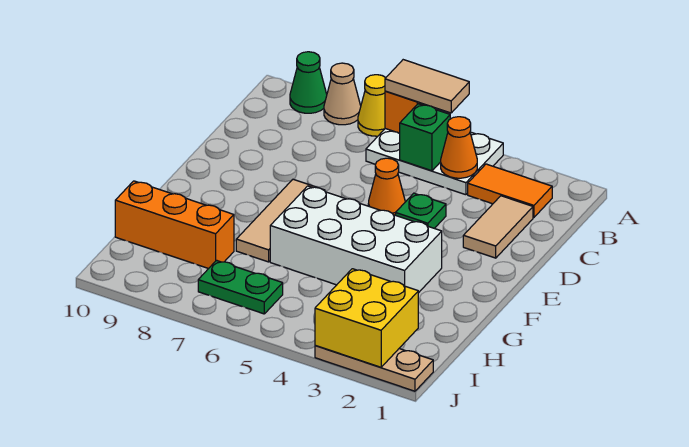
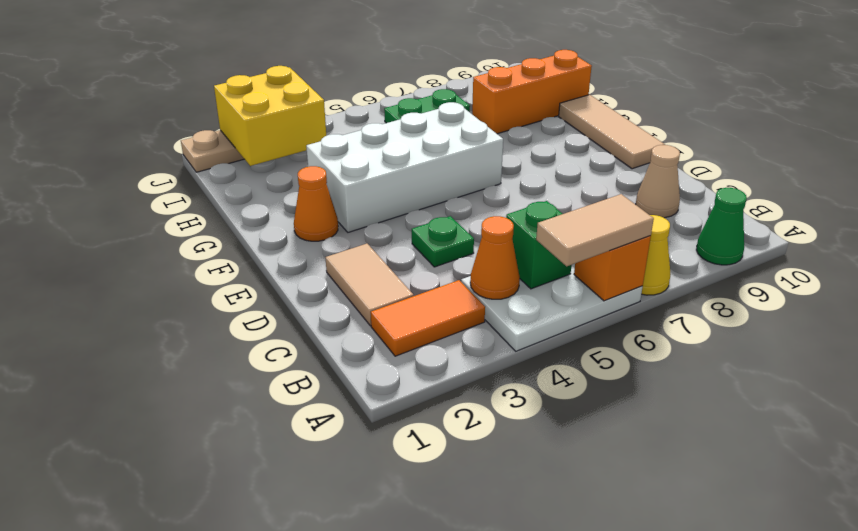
tan cone A8 level 1 -> tan cone C9 level 1
orange cone D5 level 1 -> orange cone F2 level 1
tan tile E7:G7 level 1 -> tan tile E10:G10 level 1

